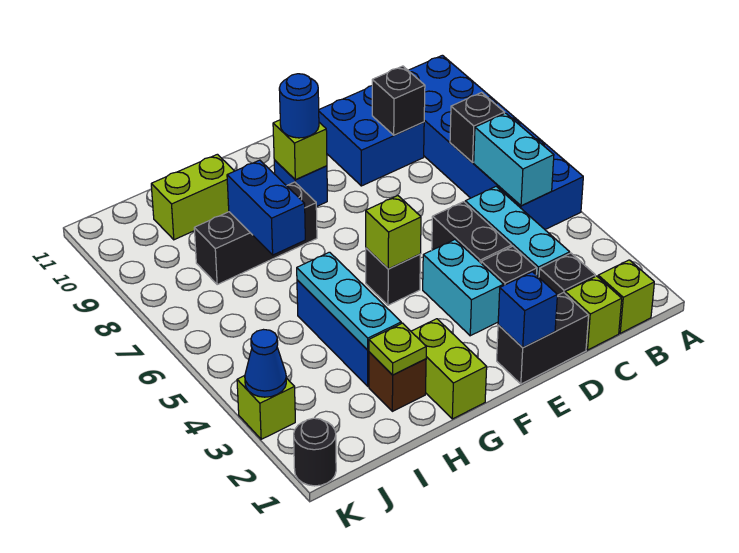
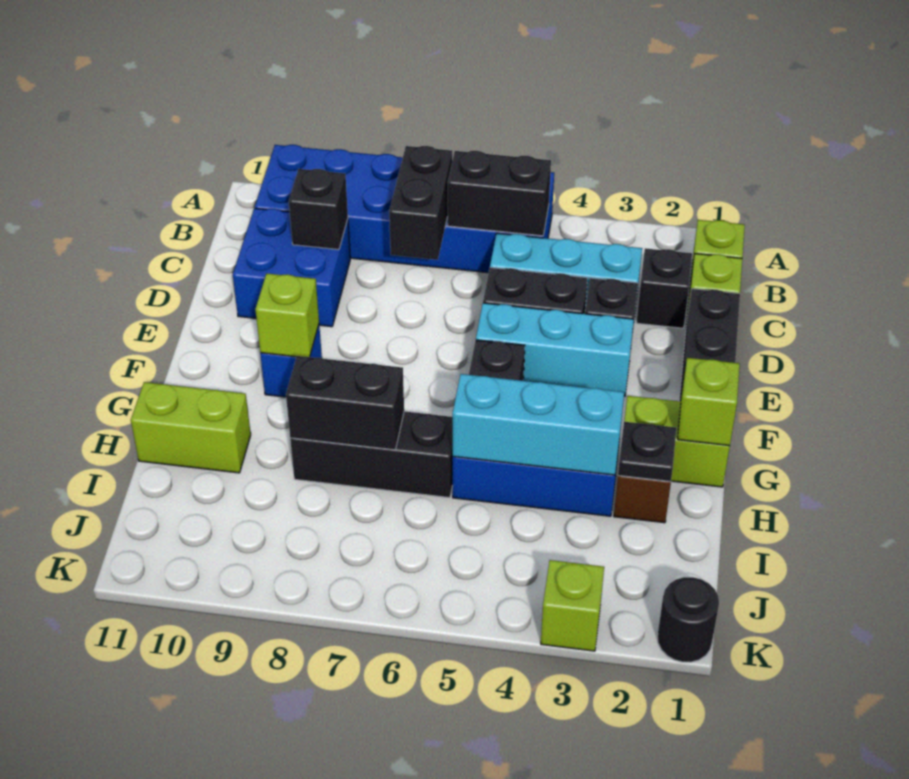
cyan brick B5:B6 level 2 -> black brick B5:B6 level 2
black brick B7 level 2 -> black brick B7:C7 level 2
blue brick E1 level 2 -> none
cyan brick E3:E4 level 1 -> cyan brick E3:E5 level 1
lime brick F5 level 2 -> lime brick G1 level 2
blue round brick F9 level 3 -> none
black brick G8:I8 level 1 -> black brick H6:H8 level 1
lime plate H2 level 2 -> black plate H2 level 2
cyan plate H3:H5 level 2 -> cyan brick H3:H5 level 2
blue brick H7:H8 level 2 -> black brick H7:H8 level 2
lime brick H10:I10 level 1 -> lime brick H10:H11 level 1
blue cone K3 level 2 -> none

